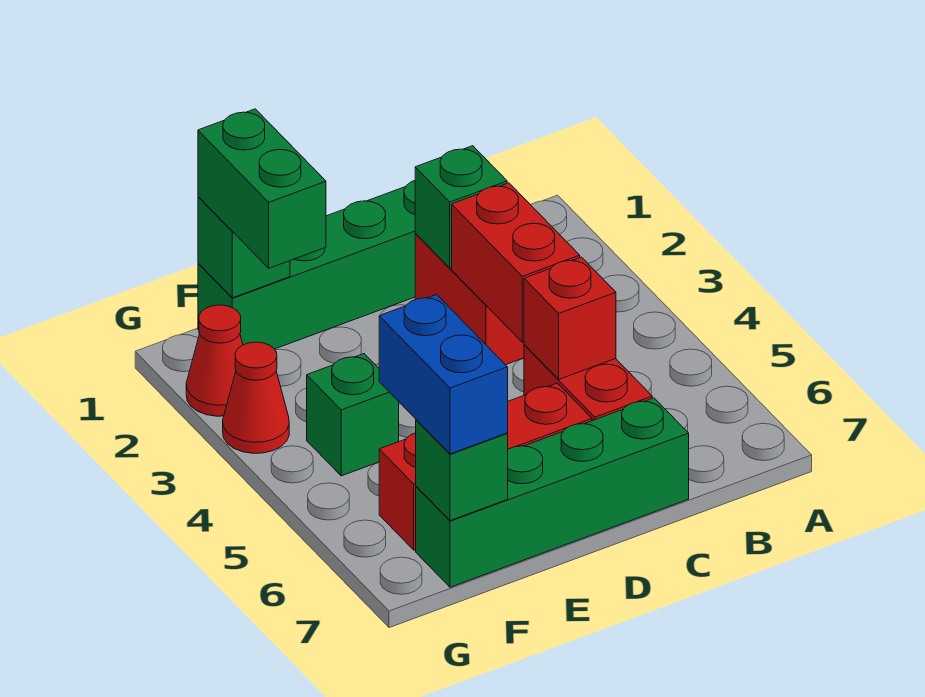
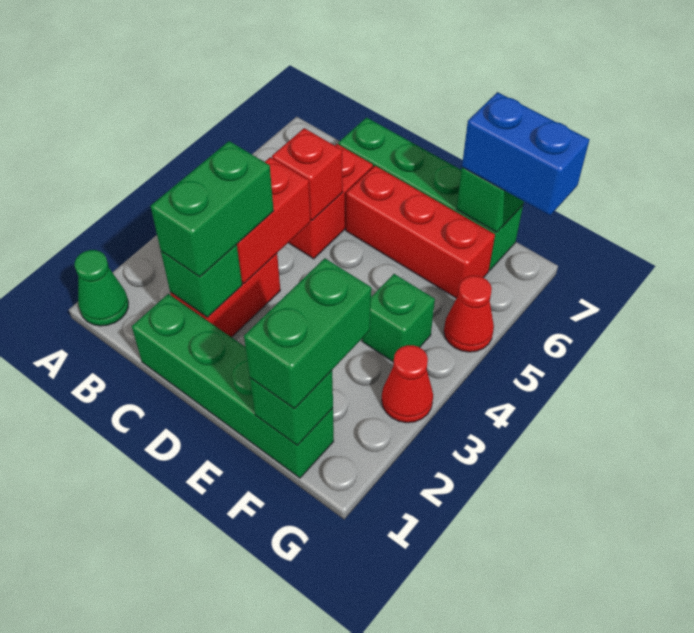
none -> green cone A1 level 1
none -> green brick C2:C3 level 3
blue brick F6:F7 level 3 -> blue brick F7:G7 level 3
red cone G2 level 1 -> red cone G5 level 1

